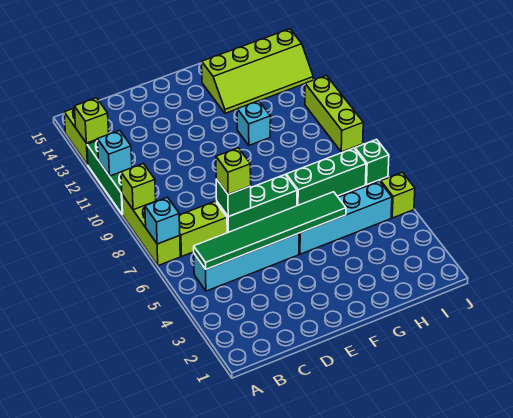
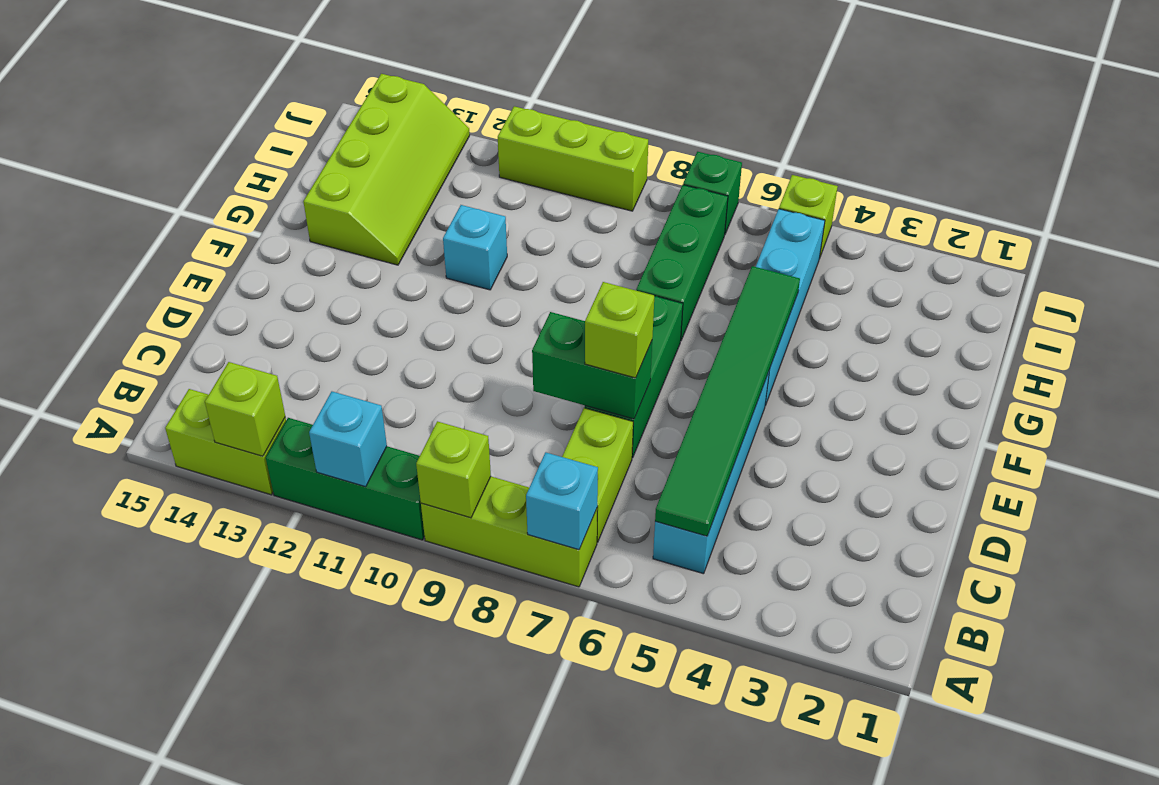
green brick D7 level 2 -> green brick D7:D8 level 2

